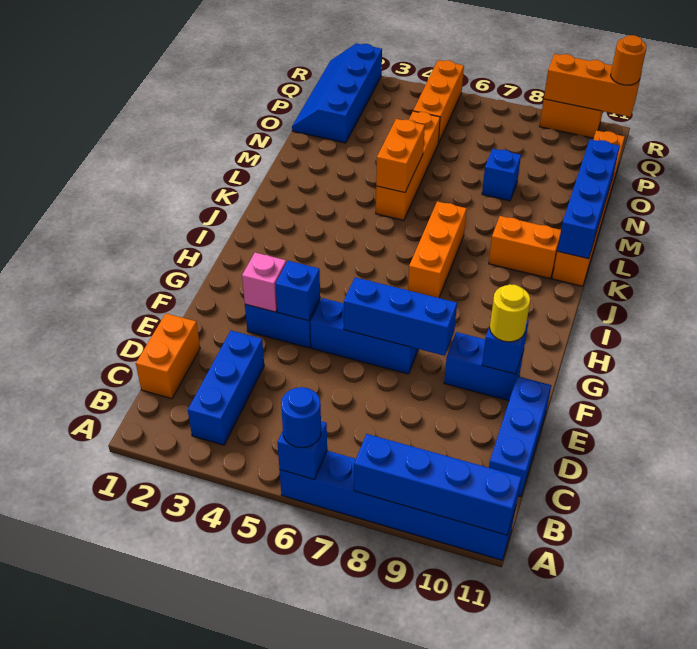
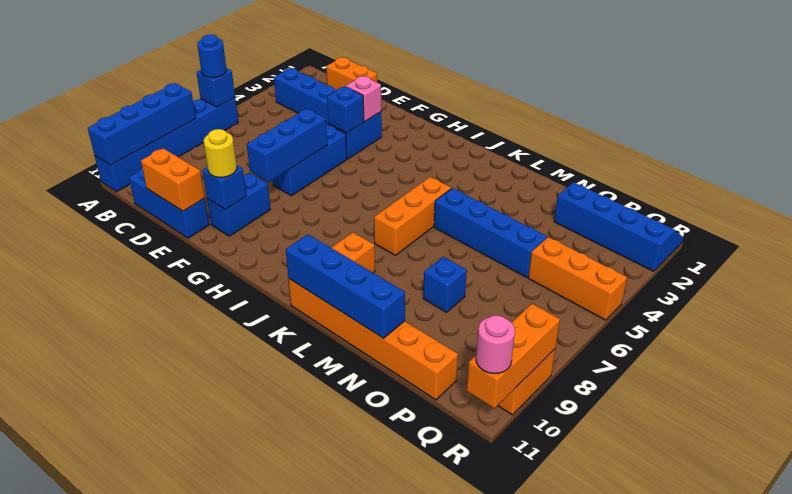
orange brick I7:K7 level 1 -> orange brick K5:K7 level 1
orange brick L5:O5 level 1 -> blue brick L5:O5 level 1
orange brick L5:M5 level 2 -> orange brick D11:E11 level 2
orange round brick R11 level 3 -> pink round brick R11 level 3

